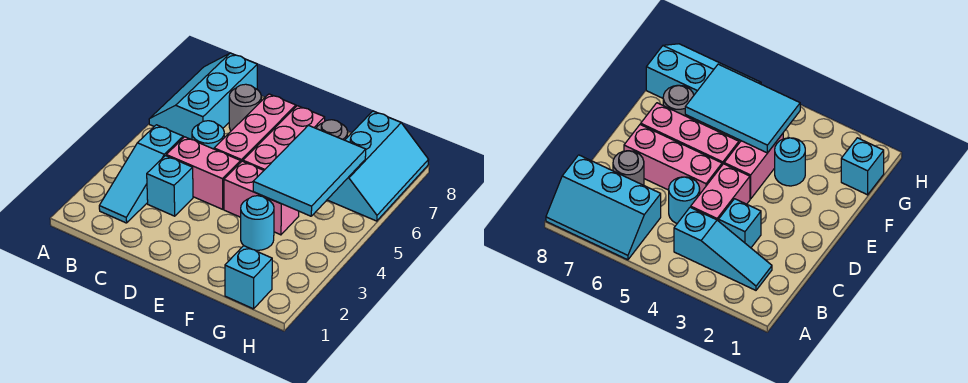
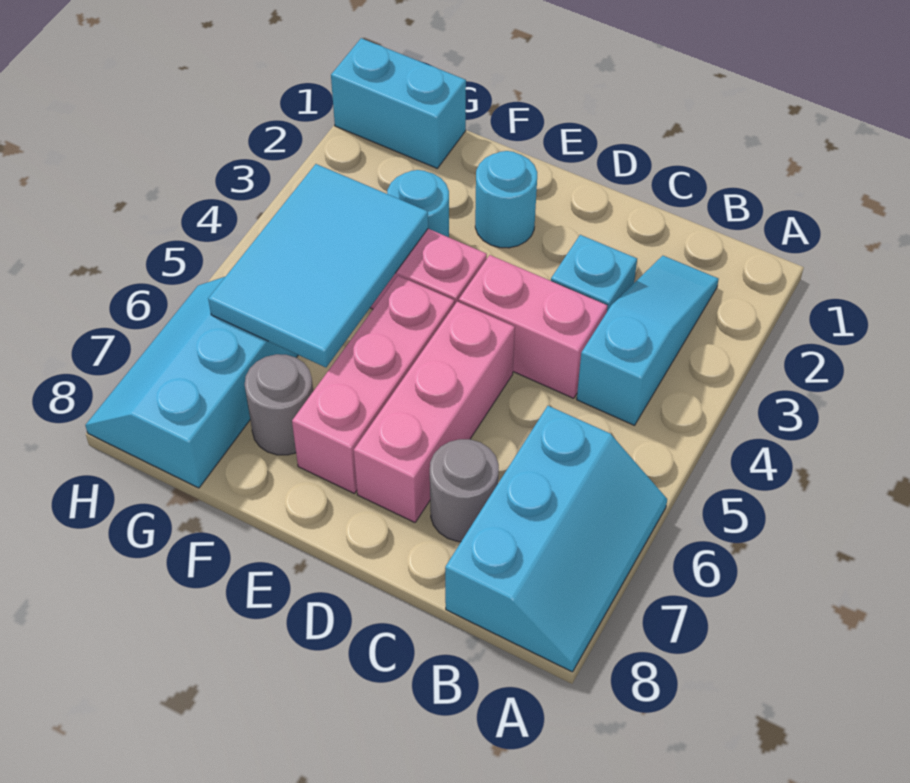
cyan round brick C5 level 1 -> cyan round brick E2 level 1
cyan brick G1 level 1 -> cyan brick G1:H1 level 1

